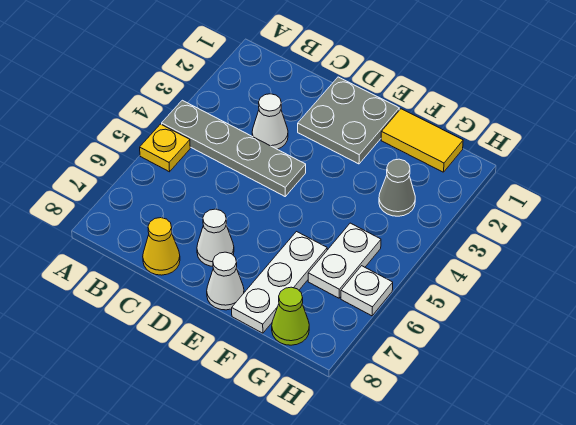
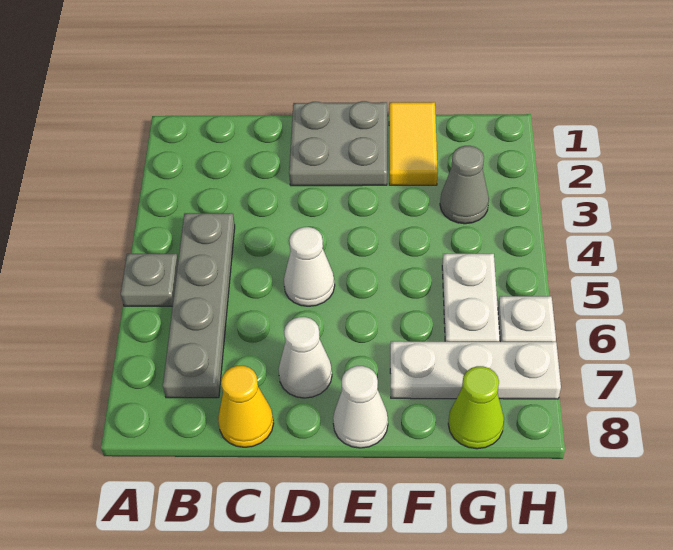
grey plate A4:D4 level 1 -> grey plate B4:B7 level 1
yellow plate A5 level 1 -> grey plate A5 level 1
white cone C3 level 1 -> white cone D5 level 1
yellow tile F1:G1 level 1 -> yellow tile F1:F2 level 1
white plate F6:F8 level 1 -> white plate F7:H7 level 1

